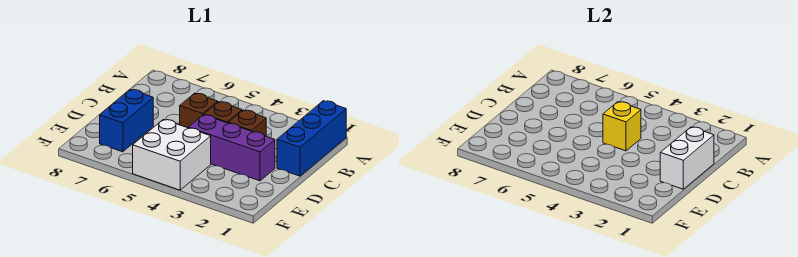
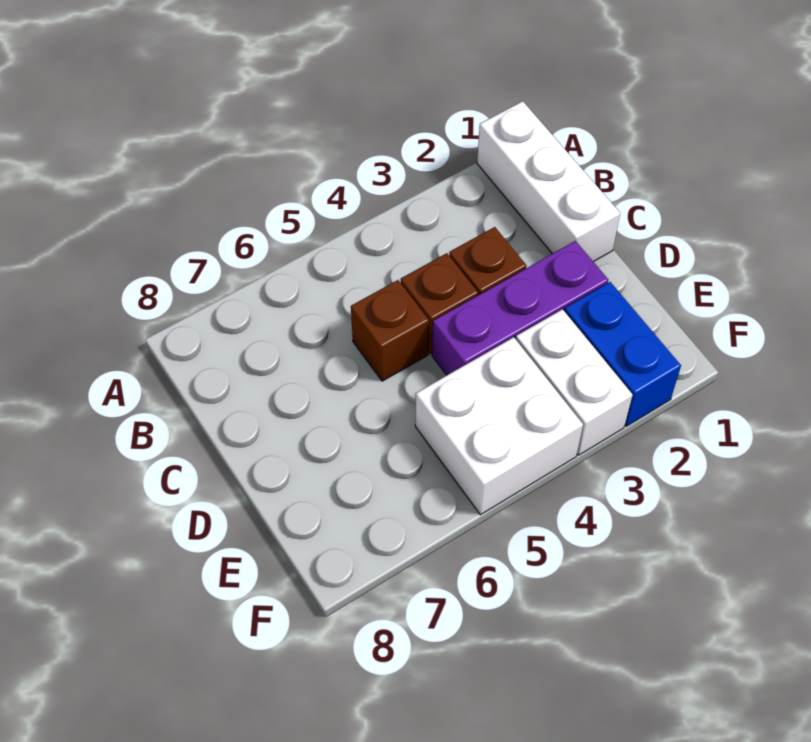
blue brick A1:C1 level 1 -> white brick A1:C1 level 1
white brick C1:D1 level 2 -> white brick E3:F3 level 1
yellow brick C4 level 2 -> none
blue brick D7:E7 level 1 -> blue brick E2:F2 level 1

